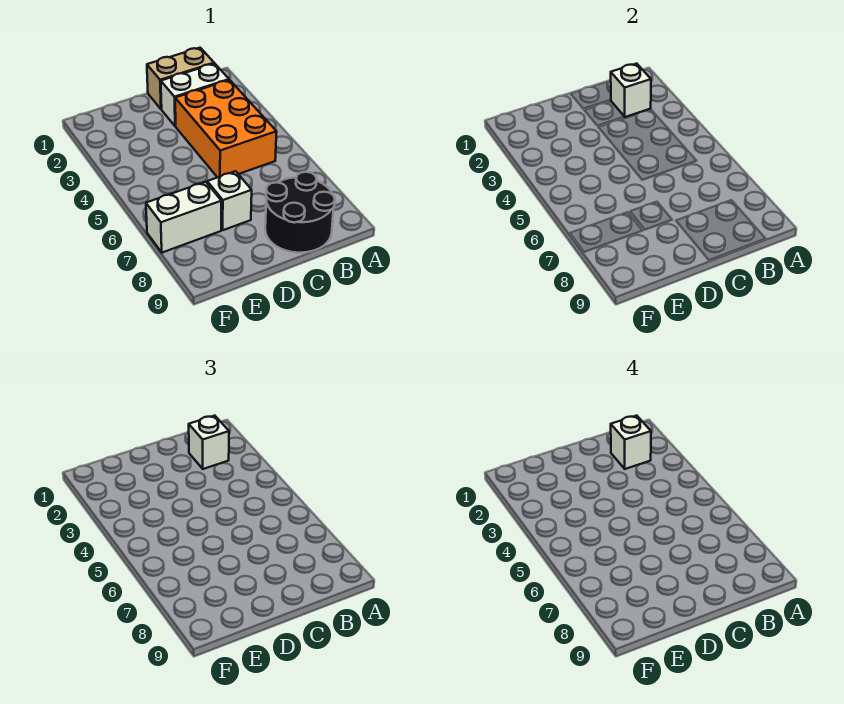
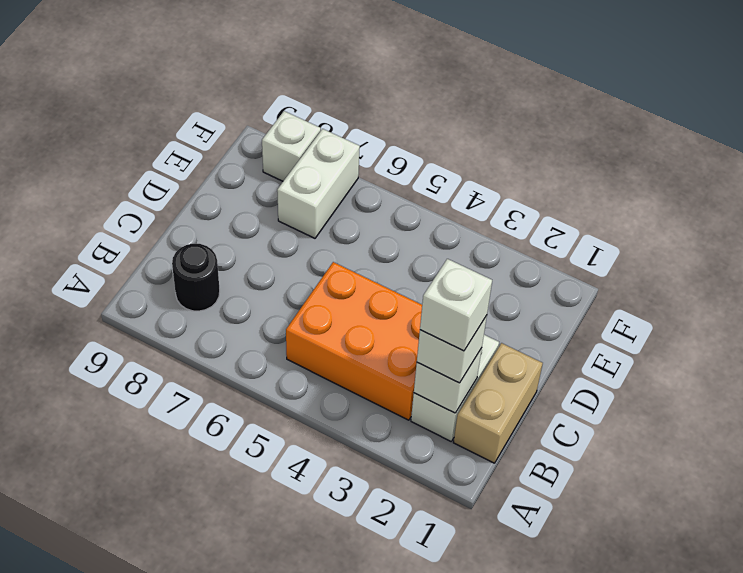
black round brick B8:C9 level 1 -> black round brick B8 level 1
white brick D7 level 1 -> white brick F8 level 1

